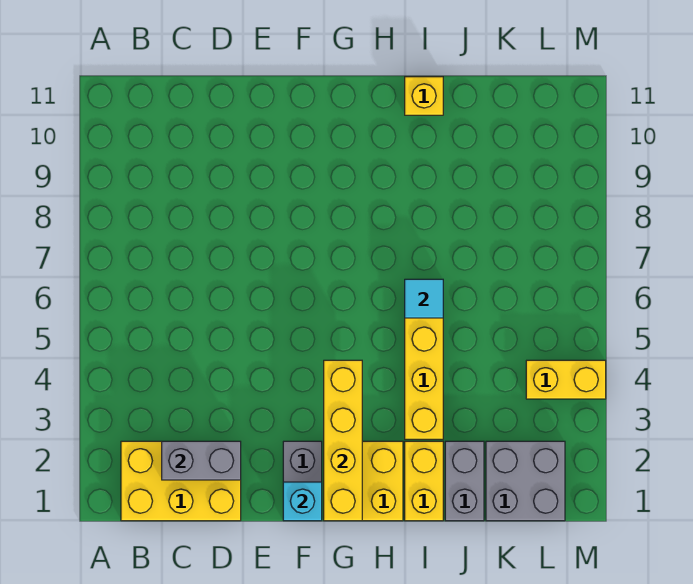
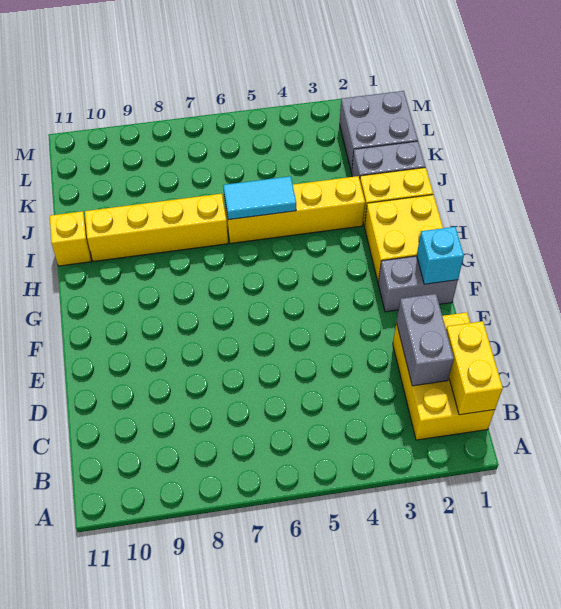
yellow brick G1:G4 level 2 -> yellow brick I7:I10 level 1
cyan tile I6 level 2 -> cyan tile I5:I6 level 2
yellow brick L4:M4 level 1 -> yellow brick B1:C1 level 2

